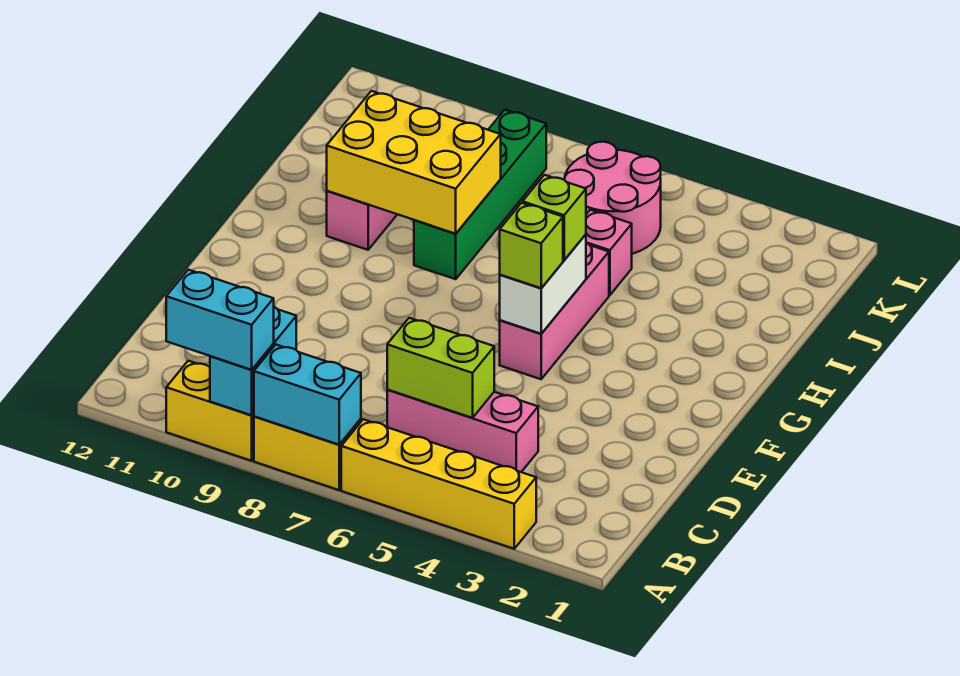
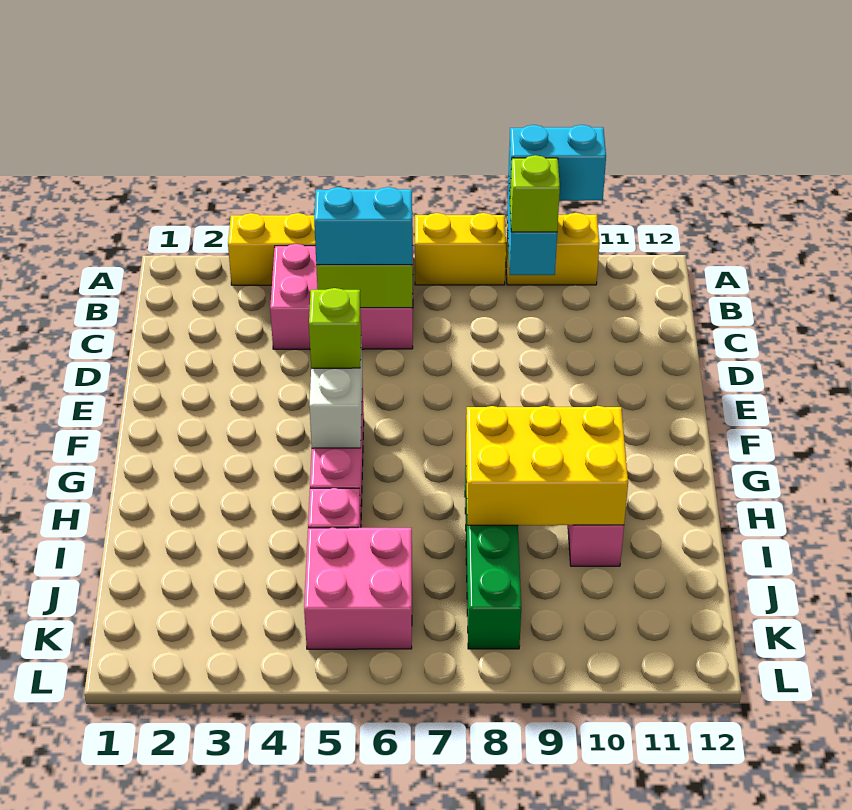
cyan brick A7:A8 level 2 -> cyan brick C5:C6 level 3
pink brick C4:C6 level 1 -> pink brick B4:C6 level 1
lime brick G5 level 3 -> lime brick B9 level 3
pink round brick J5:K6 level 1 -> pink brick J5:K6 level 1

